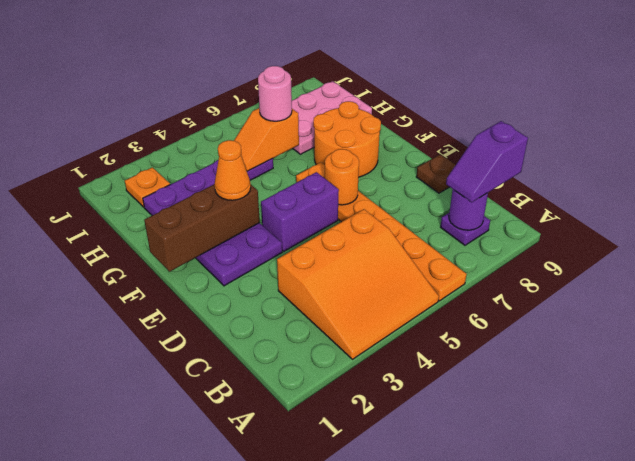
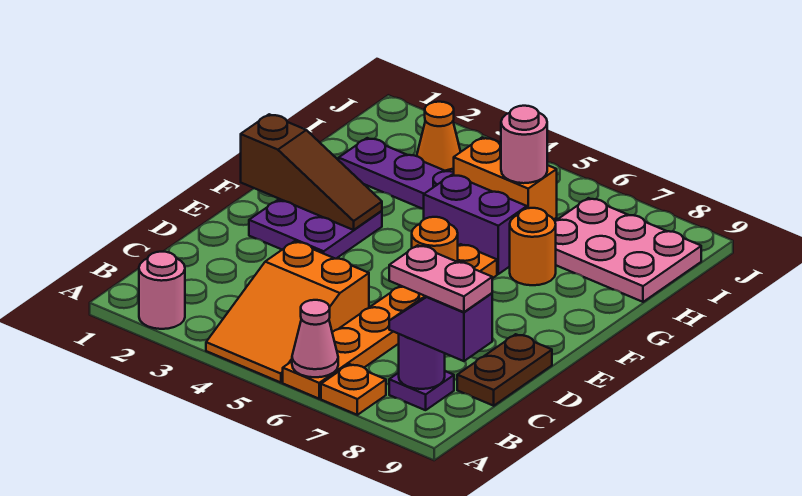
none -> pink round brick A2 level 1
orange slope A3:C5 level 1 top C -> orange slope A4:C5 level 1 top C
none -> pink cone A6 level 2
none -> pink plate B8:B9 level 4
brown plate D9 level 1 -> brown plate C9:D9 level 1
purple brick E4:E5 level 1 -> purple brick G5:G6 level 1
brown brick F1:F3 level 2 -> brown slope F1:F3 level 2 top 1
orange cone F3 level 3 -> orange cone I3 level 1
orange round brick F7:G8 level 1 -> orange round brick G7 level 1
orange slope H5:H6 level 2 top 6 -> orange brick H5:H6 level 2
orange plate I2 level 1 -> orange plate A7 level 1

